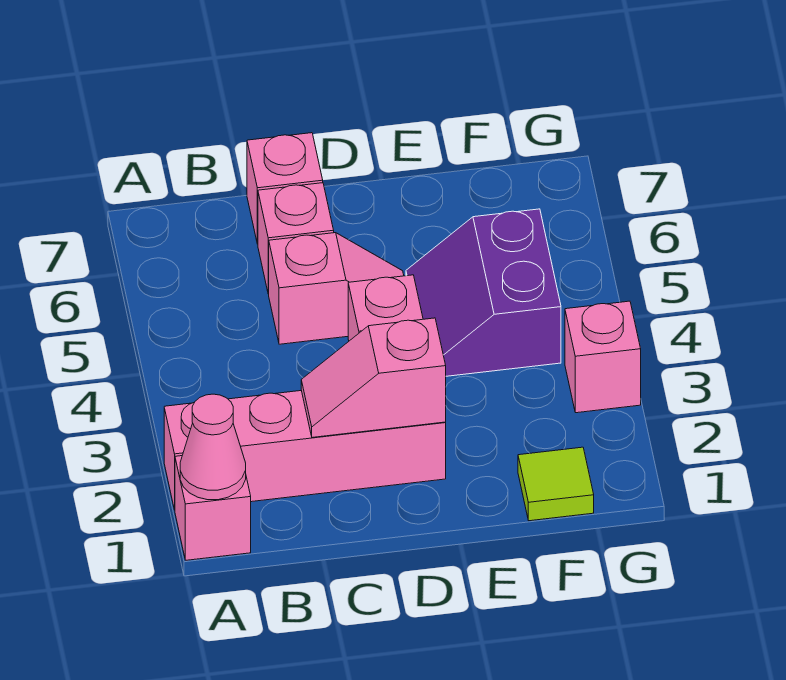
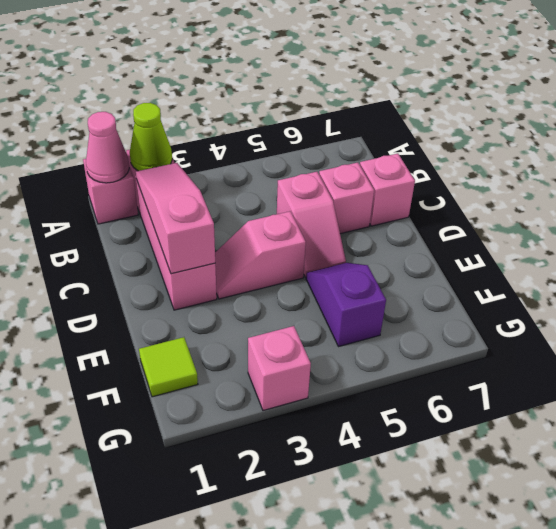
none -> lime cone A2 level 2
pink slope C2:D2 level 2 top D -> pink slope B2:D2 level 2 top D
purple slope E4:F5 level 1 top F -> purple slope E5:F5 level 1 top F

